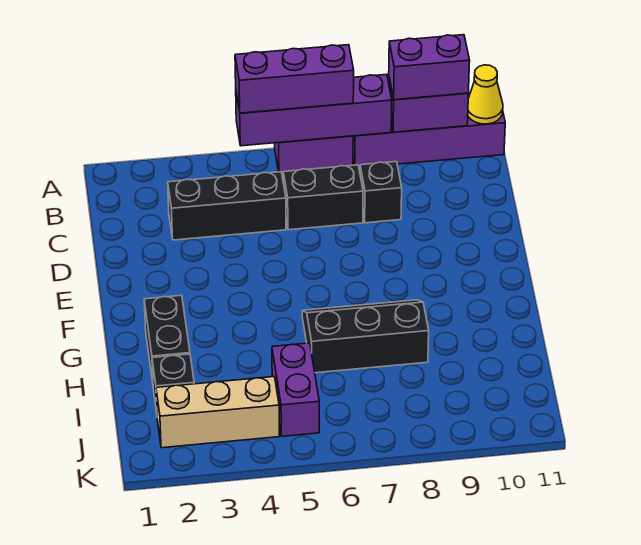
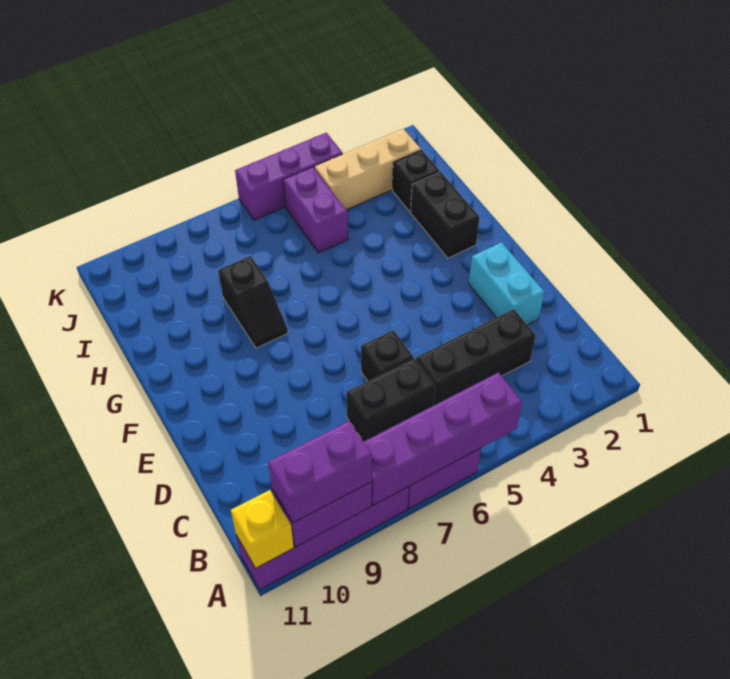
purple brick A5:A7 level 3 -> purple brick K4:K6 level 1
yellow cone A11 level 2 -> yellow brick A11 level 2
black brick C8 level 1 -> black brick D6 level 1
none -> cyan brick D2:E2 level 1
black slope G6:H8 level 1 top H -> black slope G8:H8 level 1 top H

